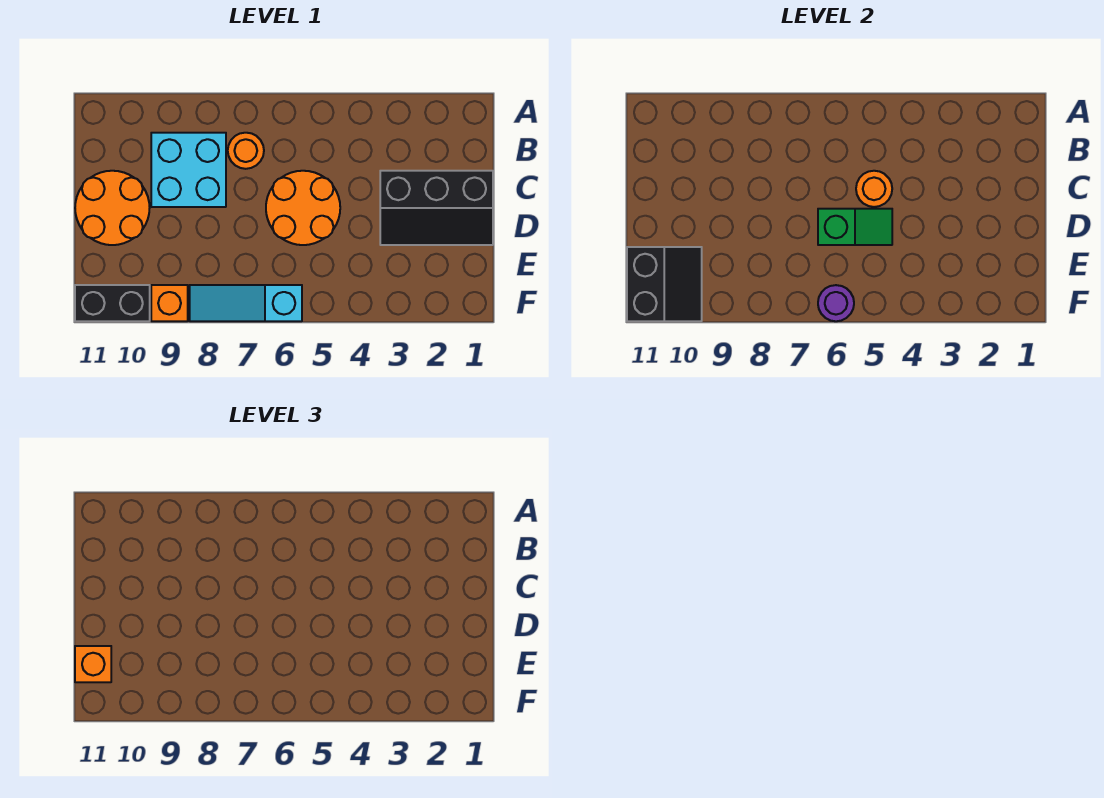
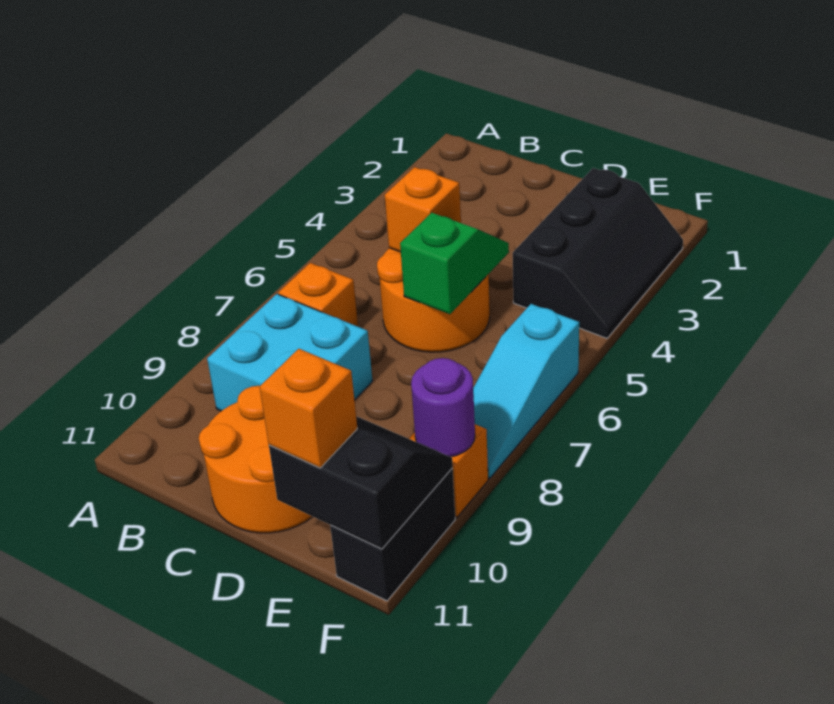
orange round brick B7 level 1 -> orange brick B7 level 1
black slope C1:D3 level 1 top C -> black slope E2:F4 level 1 top E
orange round brick C5 level 2 -> orange brick C5 level 2
purple round brick F6 level 2 -> purple round brick F9 level 2

